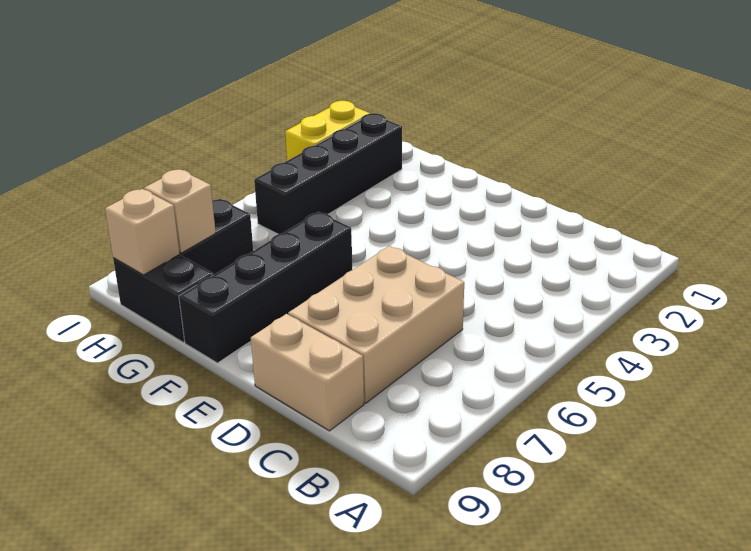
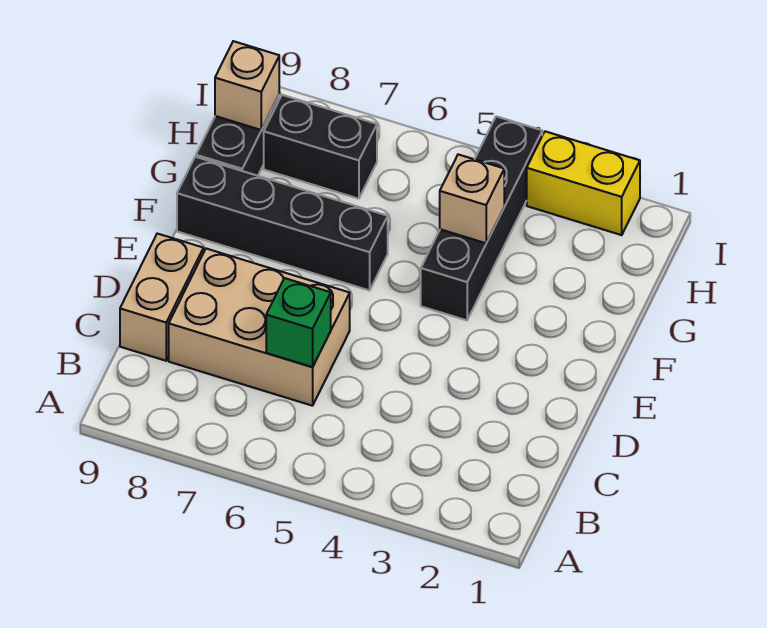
none -> green brick C6 level 2
black brick H2:H5 level 1 -> black brick F4:I4 level 1
tan brick H8 level 2 -> tan brick G4 level 2

